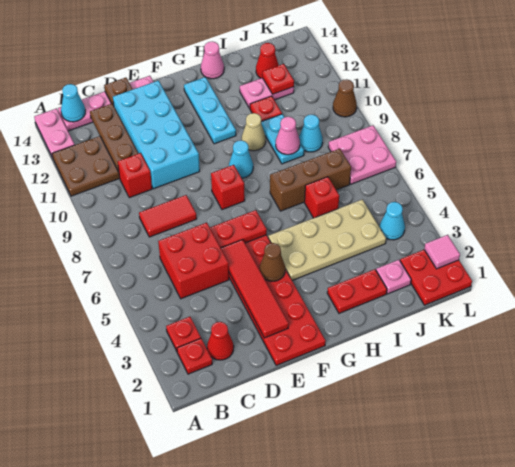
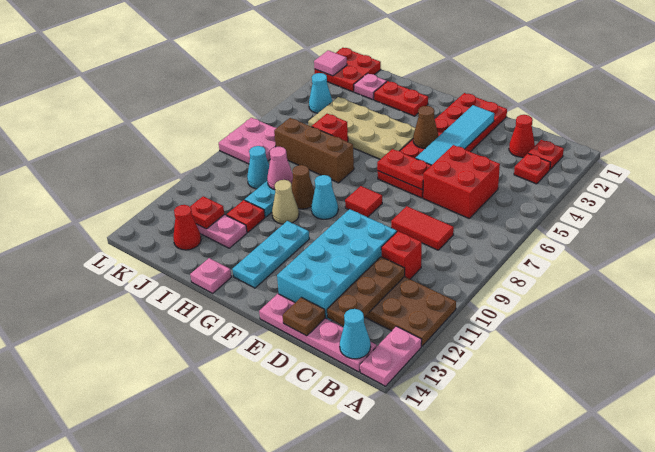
red tile E2:E5 level 2 -> cyan tile E2:E5 level 2
red brick F8 level 1 -> red tile F8 level 1
pink cone H14 level 1 -> pink plate H14 level 1
brown cone L10 level 1 -> brown cone H9 level 1

